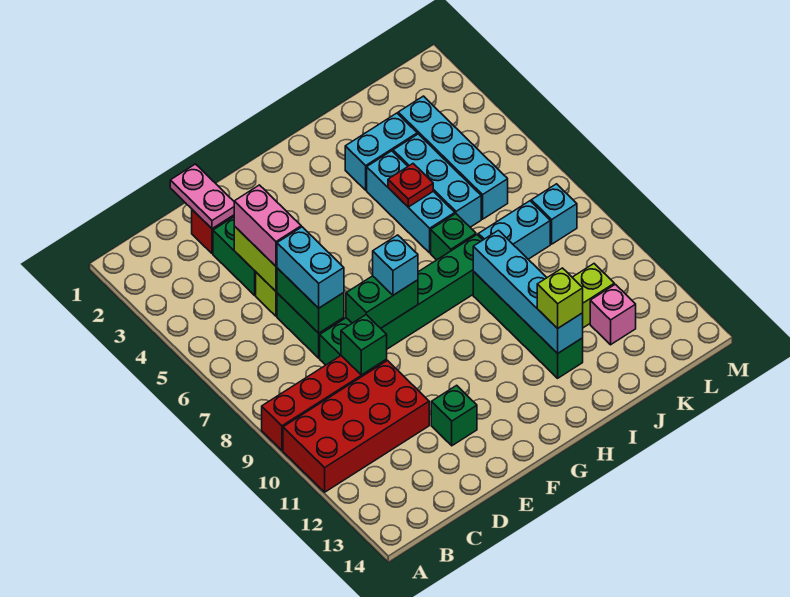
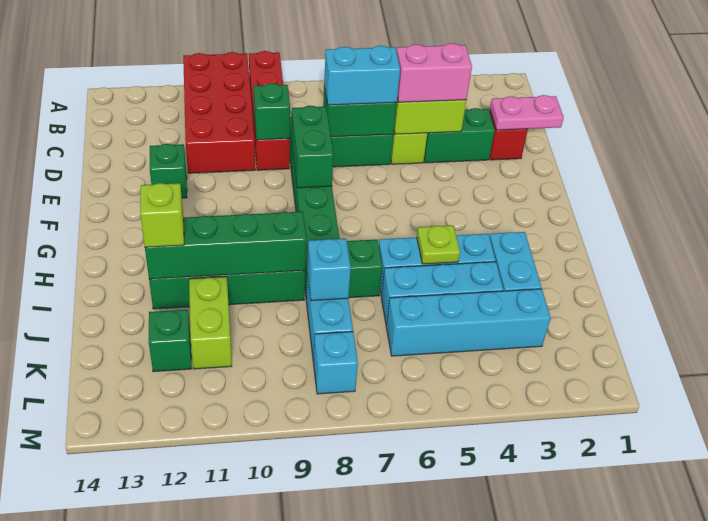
cyan brick F8 level 3 -> cyan brick J8 level 2
red plate I5 level 2 -> lime plate I5 level 2
cyan brick I9:I12 level 2 -> green brick I9:I12 level 2
pink brick K12 level 1 -> green brick K12 level 1

